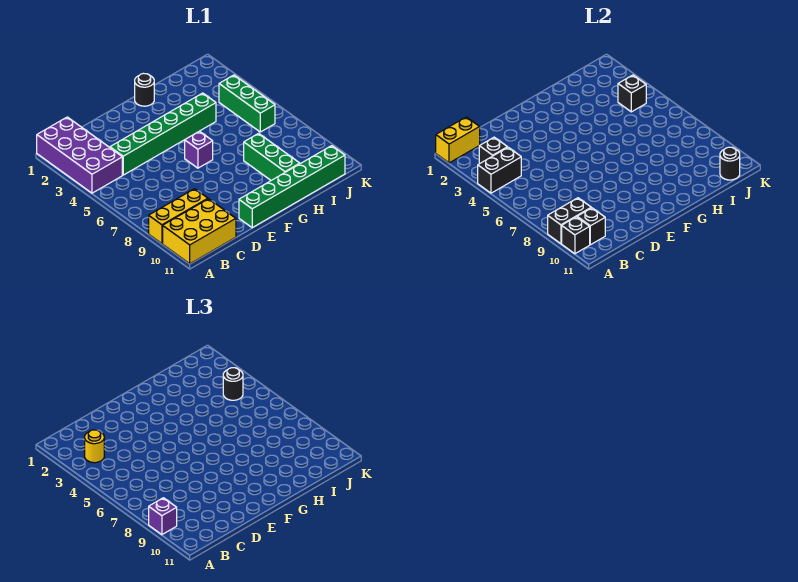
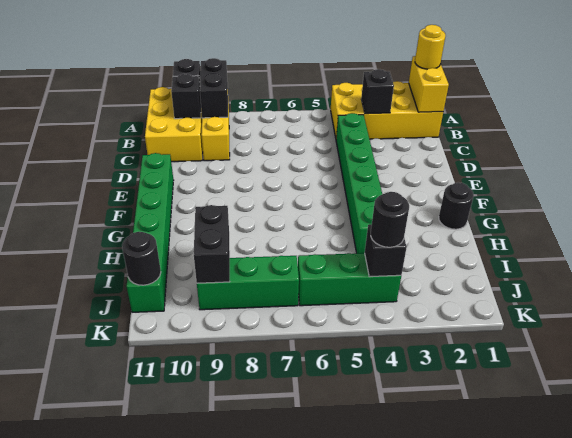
purple brick A1:B4 level 1 -> yellow brick A1:B4 level 1
black brick A4:B4 level 2 -> black brick I9:J9 level 2
purple brick A9 level 3 -> none
yellow round brick B3 level 3 -> yellow round brick A1 level 3
purple brick F6 level 1 -> none
green brick H8:H10 level 1 -> green brick J7:J9 level 1

